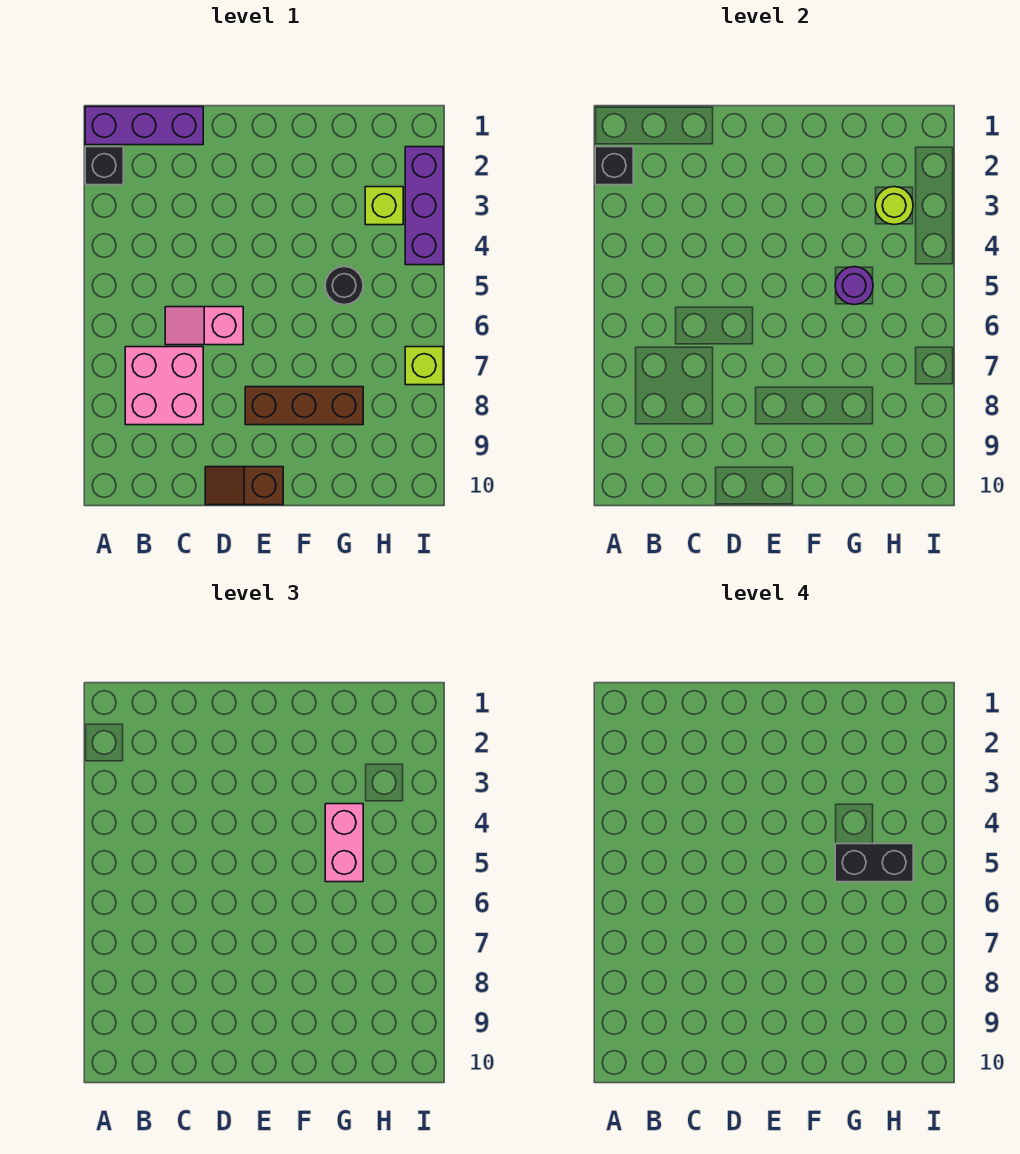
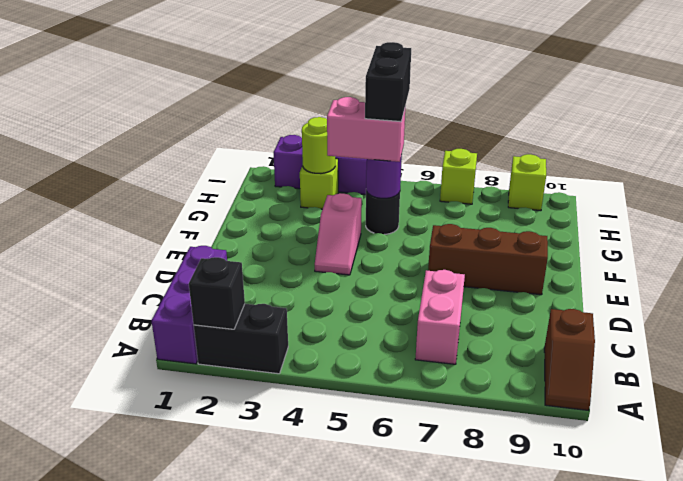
black brick A2 level 1 -> black brick A2:A3 level 1
pink brick B7:C8 level 1 -> pink brick B7:C7 level 1
pink slope C6:D6 level 1 top D -> pink slope E4:F4 level 1 top F
brown slope D10:E10 level 1 top E -> brown slope A10:B10 level 1 top B
brown brick E8:G8 level 1 -> brown brick E7:E9 level 1
none -> lime brick I9 level 1

